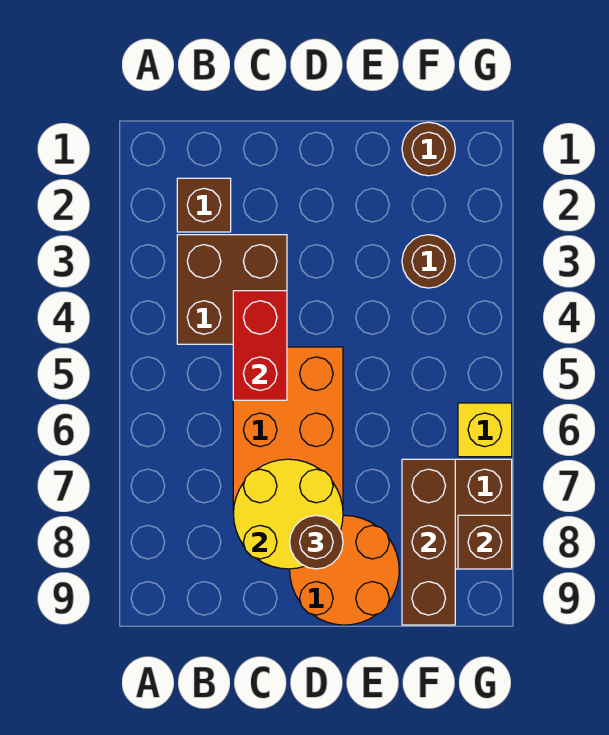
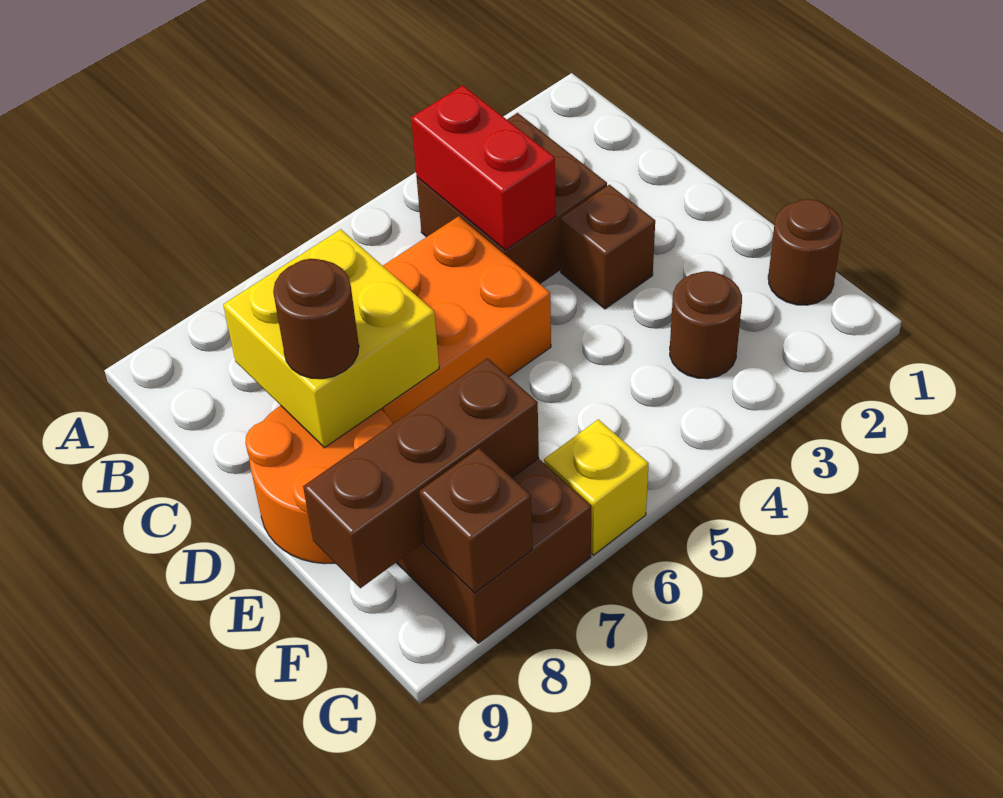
brown brick B2 level 1 -> brown brick D3 level 1
red brick C4:C5 level 2 -> red brick B4:C4 level 2
yellow round brick C7:D8 level 2 -> yellow brick C7:D8 level 2

